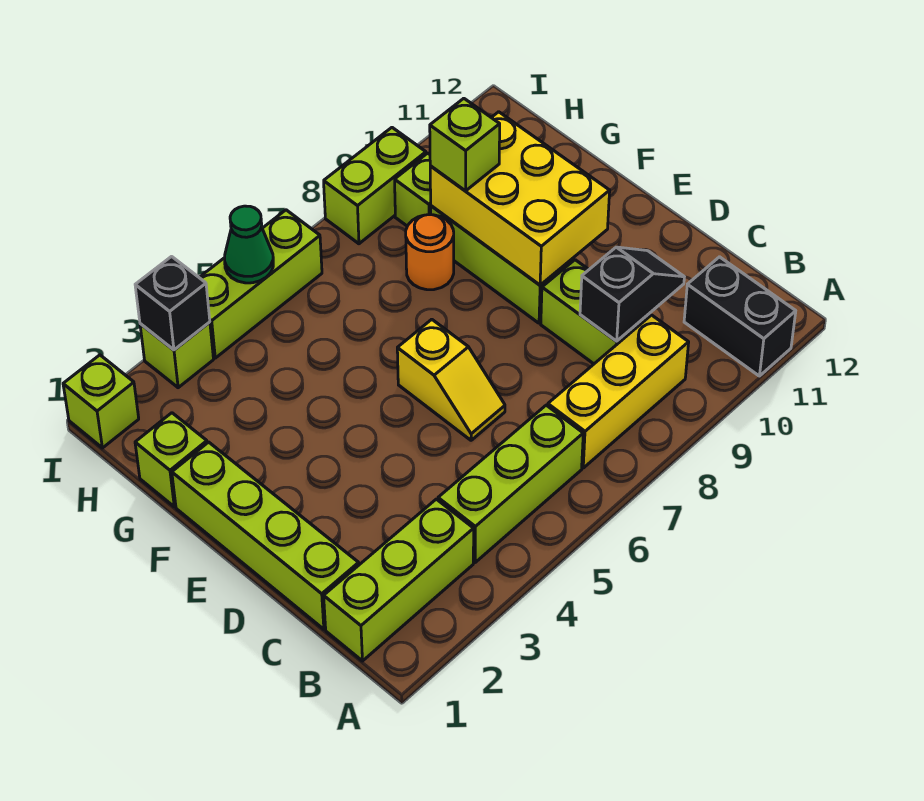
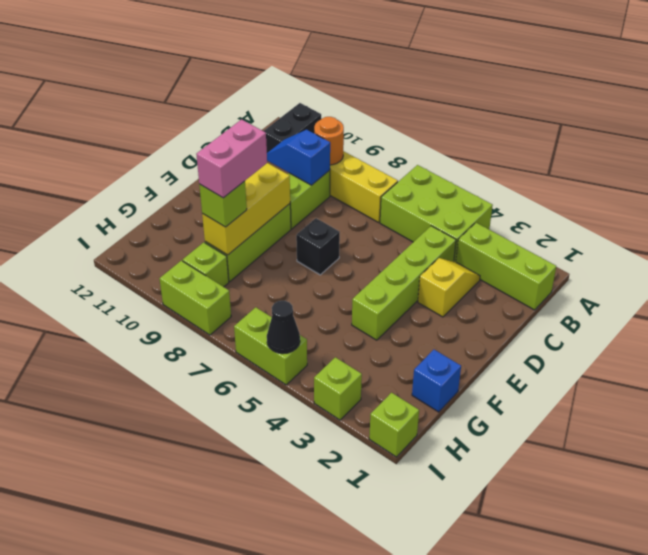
lime brick B4:B6 level 1 -> lime brick A4:B6 level 1
lime brick C1:F1 level 1 -> lime brick C4:F4 level 1
black slope C9:C10 level 2 top 9 -> blue slope C9:C10 level 2 top 9
yellow slope D6:E6 level 1 top E -> yellow slope C3:D3 level 1 top D
yellow brick E9:G10 level 2 -> yellow brick E9:G9 level 2
none -> pink brick F9:G9 level 4
lime brick G1 level 1 -> blue brick G1 level 1
orange round brick G8 level 1 -> orange round brick B9 level 2
black brick I3 level 2 -> black brick E7 level 1
lime brick I4:I6 level 1 -> lime brick I5:I6 level 1
green cone I5 level 2 -> black cone I5 level 2

